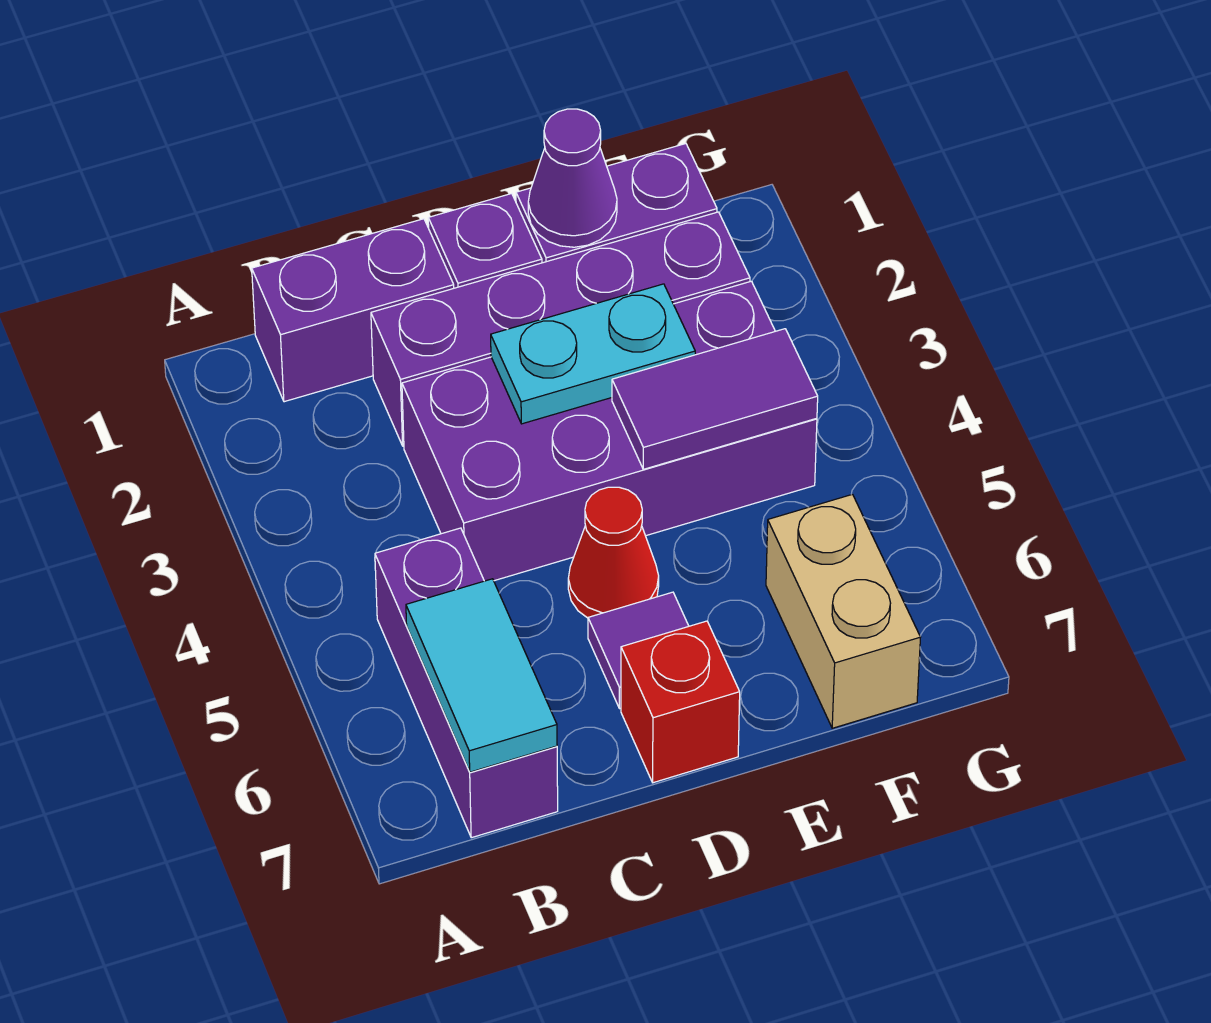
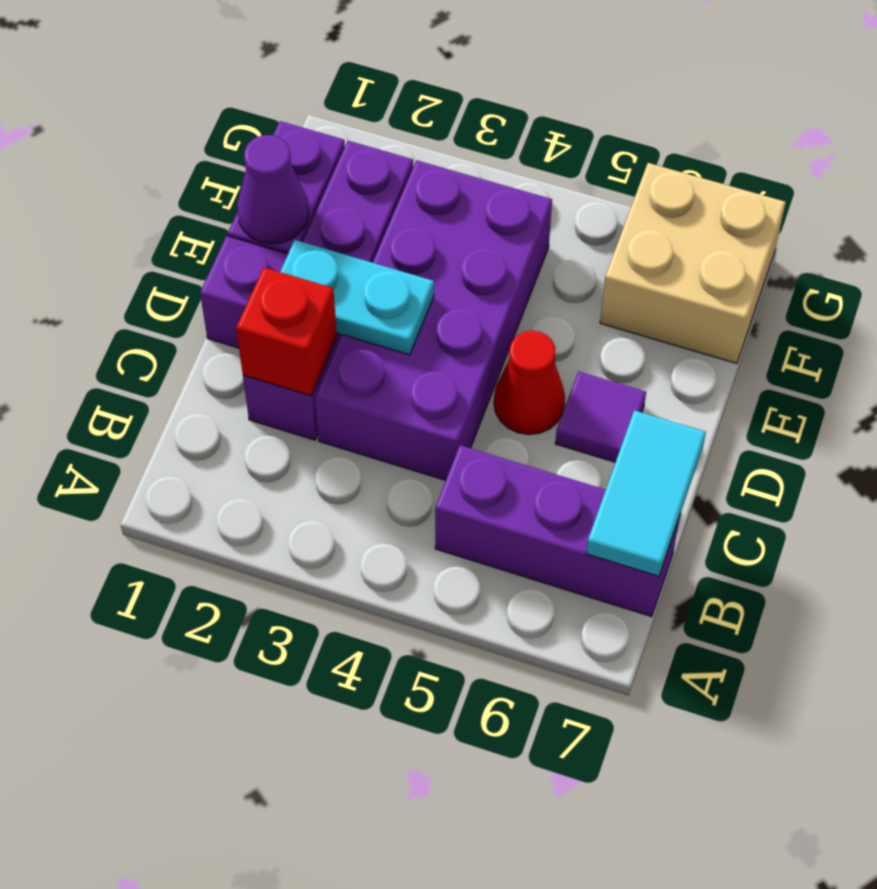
purple brick B1:C1 level 1 -> none
cyan tile B6:B7 level 2 -> cyan tile B7:C7 level 2
cyan plate D3:E3 level 2 -> cyan plate D2:D3 level 2
red brick D7 level 1 -> red brick C2 level 2
purple tile E4:F4 level 2 -> none
tan brick F6:F7 level 1 -> tan brick F6:G7 level 1

